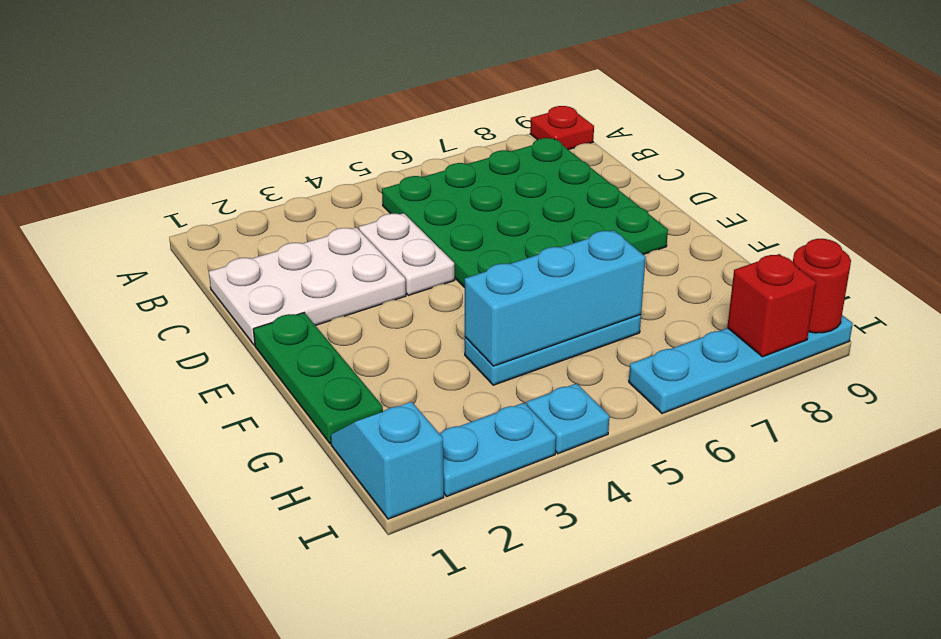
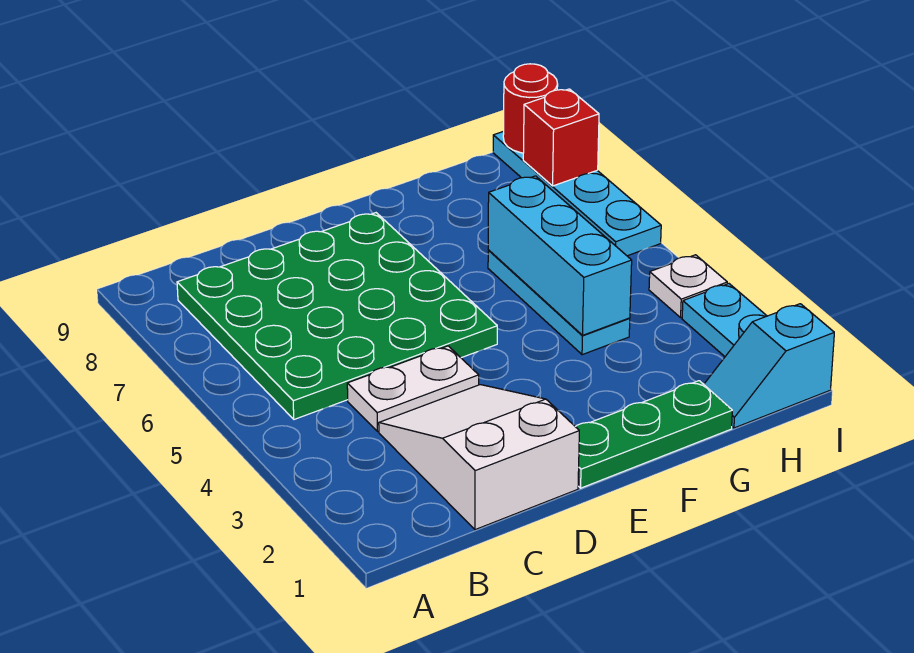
red plate A9 level 1 -> none
white plate C1:D3 level 1 -> white slope C1:D3 level 1 top 1
cyan plate I4 level 1 -> white plate I4 level 1

